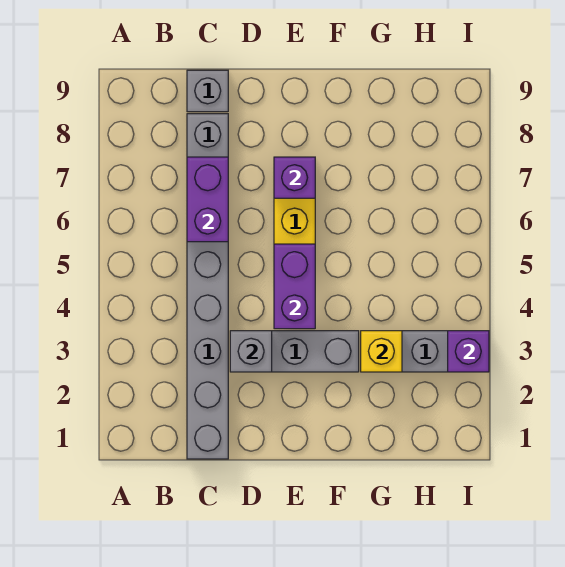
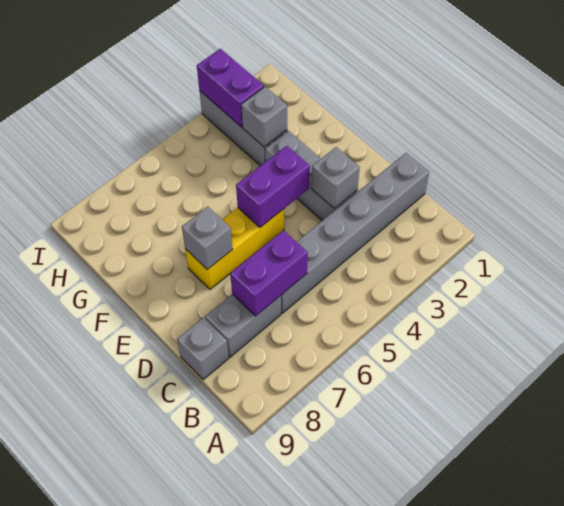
purple brick E7 level 2 -> grey brick E7 level 2
yellow brick G3 level 2 -> grey brick G3 level 2
purple brick I3 level 2 -> purple brick H3:I3 level 2

